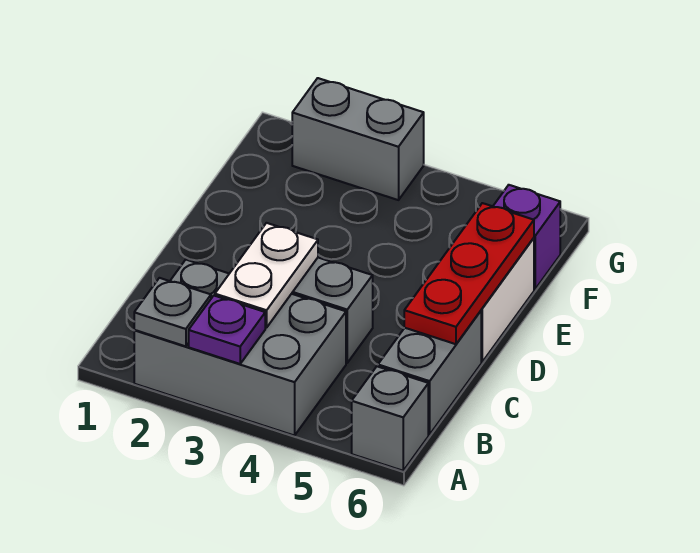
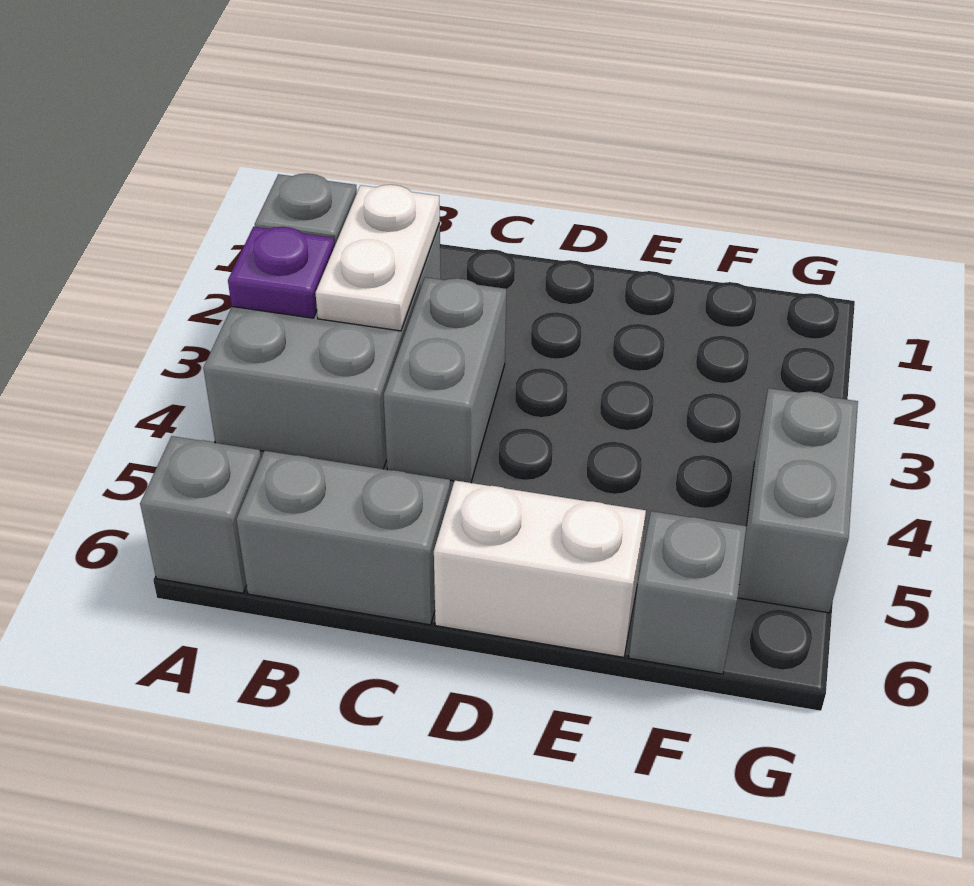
white plate B3:C3 level 2 -> white plate B2:B3 level 2
red plate C6:E6 level 2 -> none
purple brick F6 level 1 -> grey brick F6 level 1
grey brick G2:G3 level 1 -> grey brick G4:G5 level 1

